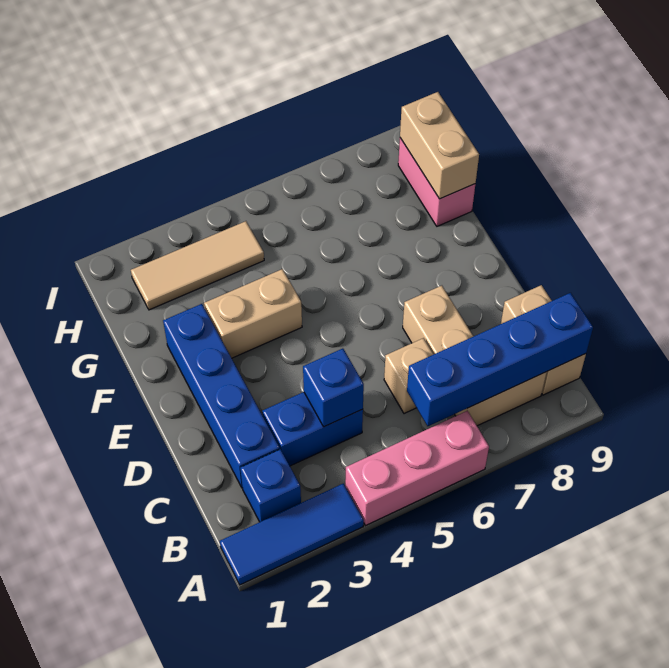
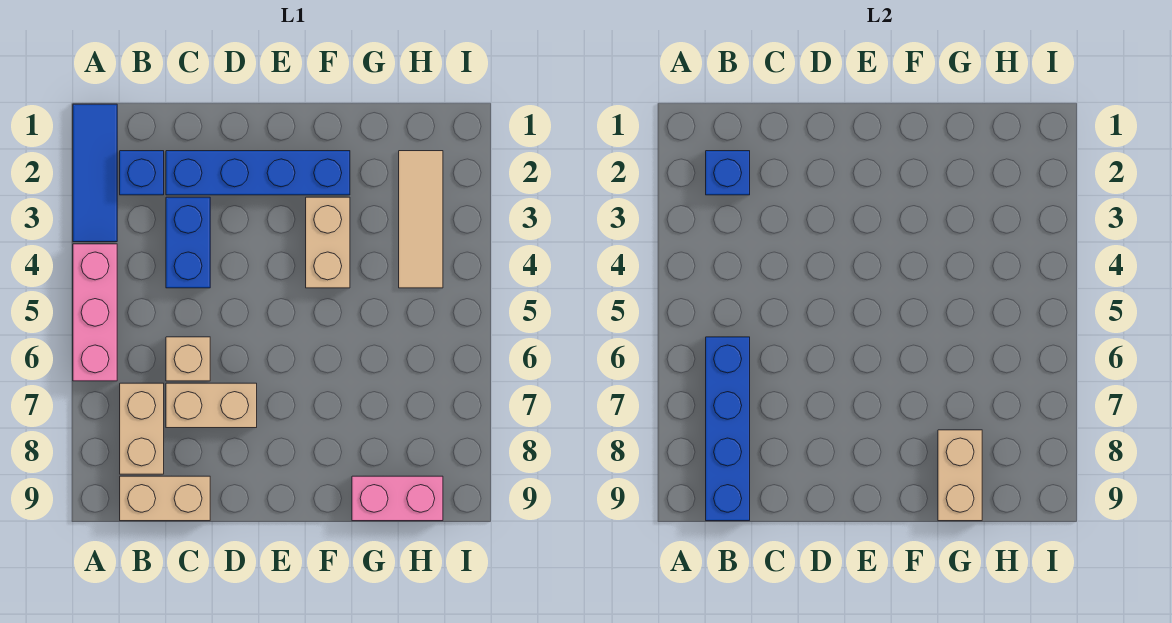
blue brick C4 level 2 -> blue brick B2 level 2
tan brick G9:H9 level 2 -> tan brick G8:G9 level 2

